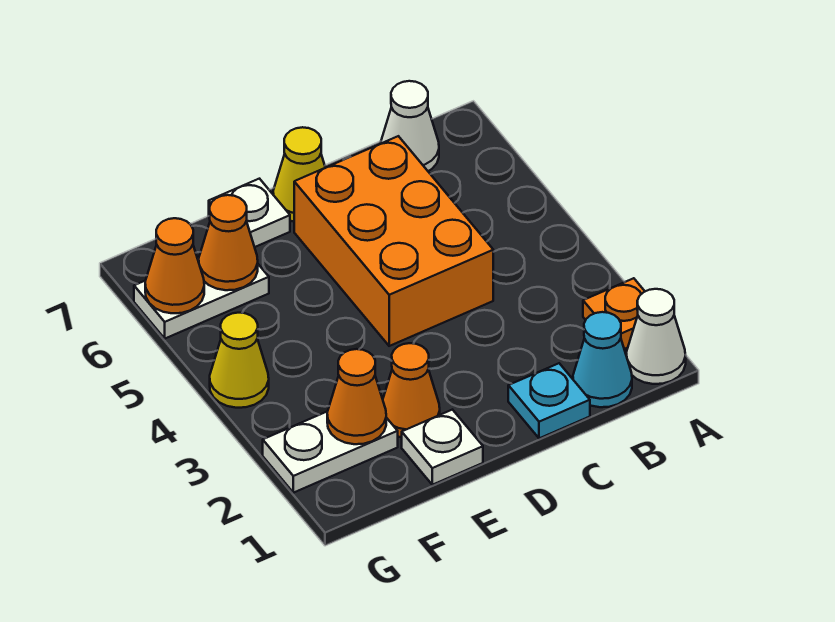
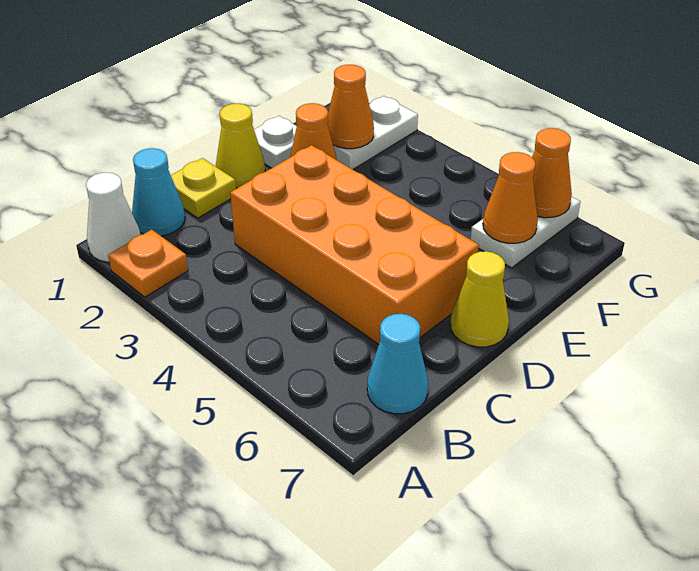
white cone B7 level 1 -> cyan cone B7 level 1
cyan plate C1 level 1 -> yellow plate C1 level 1
orange brick C4:D6 level 1 -> orange brick C3:D6 level 1
white plate E7 level 1 -> none
yellow cone G4 level 1 -> yellow cone D1 level 1

